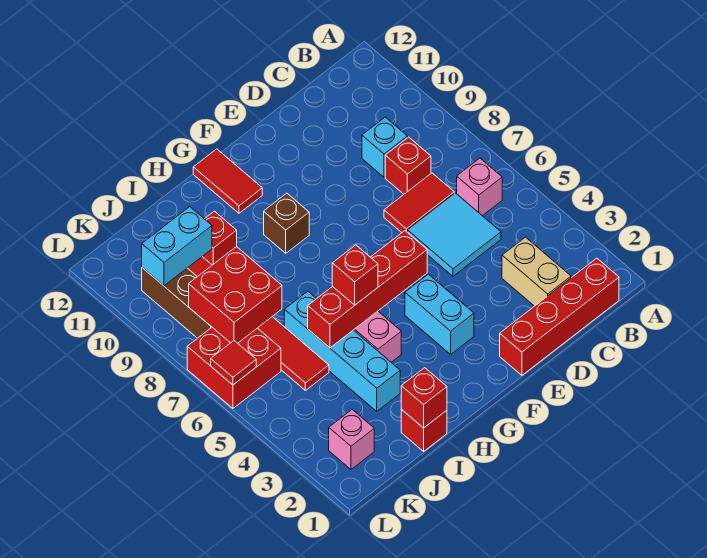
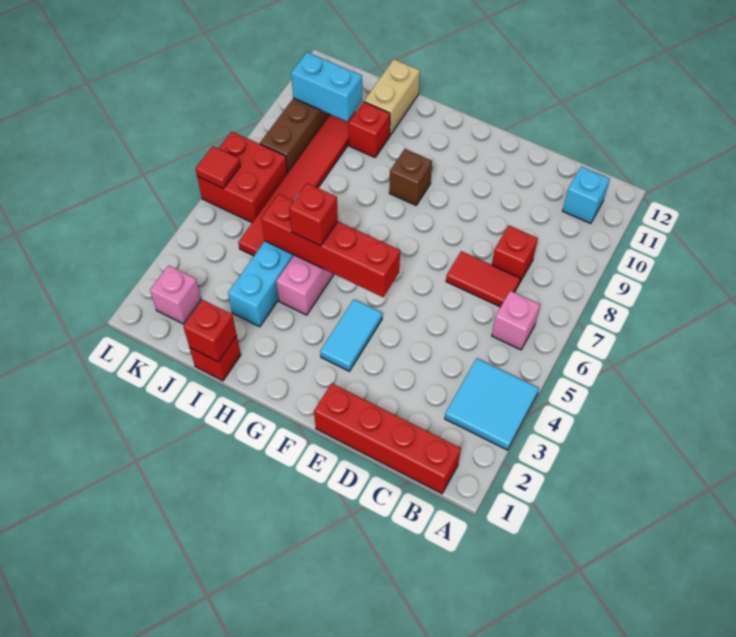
tan brick C2:C3 level 1 -> tan brick I11:I12 level 1
cyan tile C5:D6 level 1 -> cyan tile A3:B4 level 1
cyan brick C9 level 1 -> cyan brick B11 level 1
cyan brick F3:F4 level 1 -> cyan tile F3:F4 level 1
red tile G11:G12 level 1 -> none
red brick J7:K8 level 2 -> none

